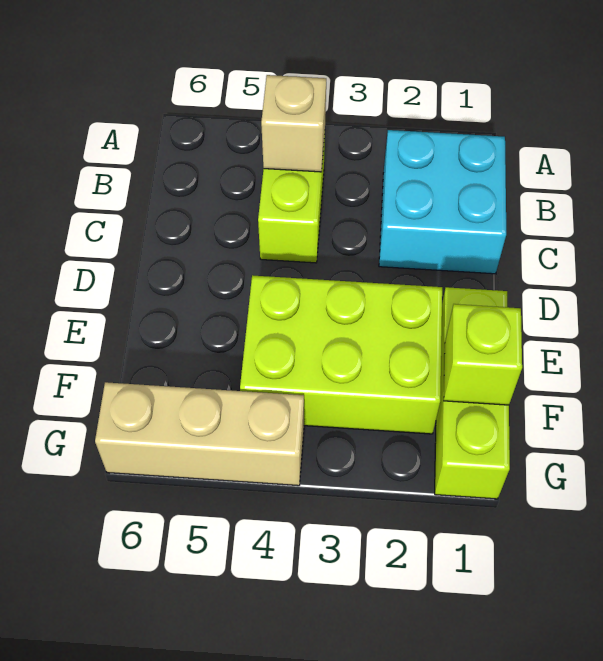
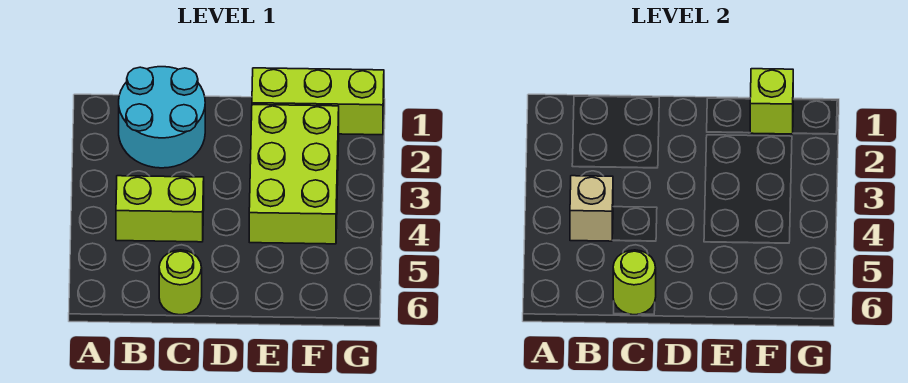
cyan brick B1:C2 level 1 -> cyan round brick B1:C2 level 1
none -> lime round brick C6 level 1
none -> lime round brick C6 level 2
tan brick G4:G6 level 1 -> none

